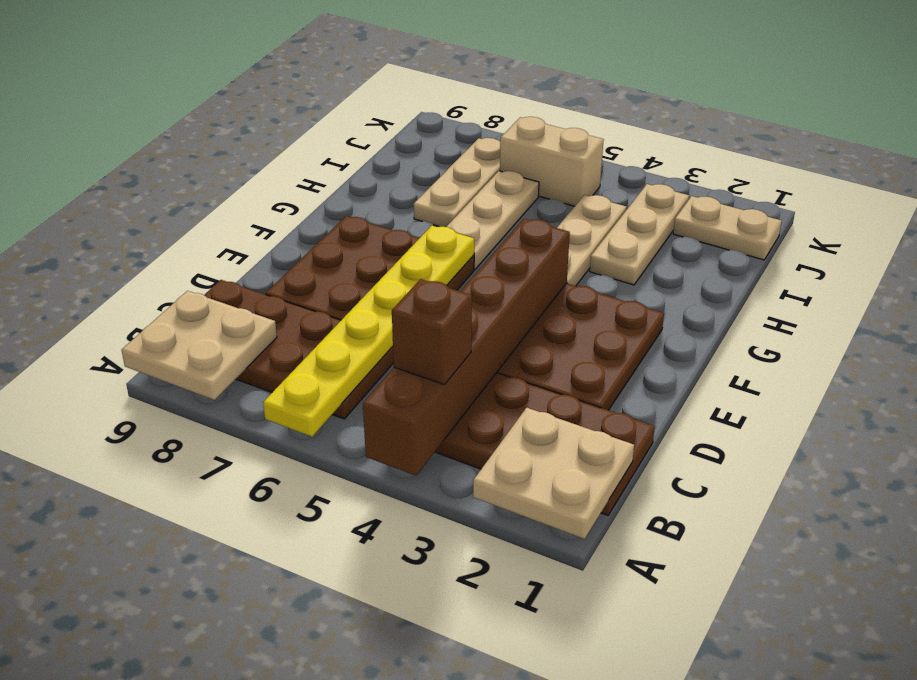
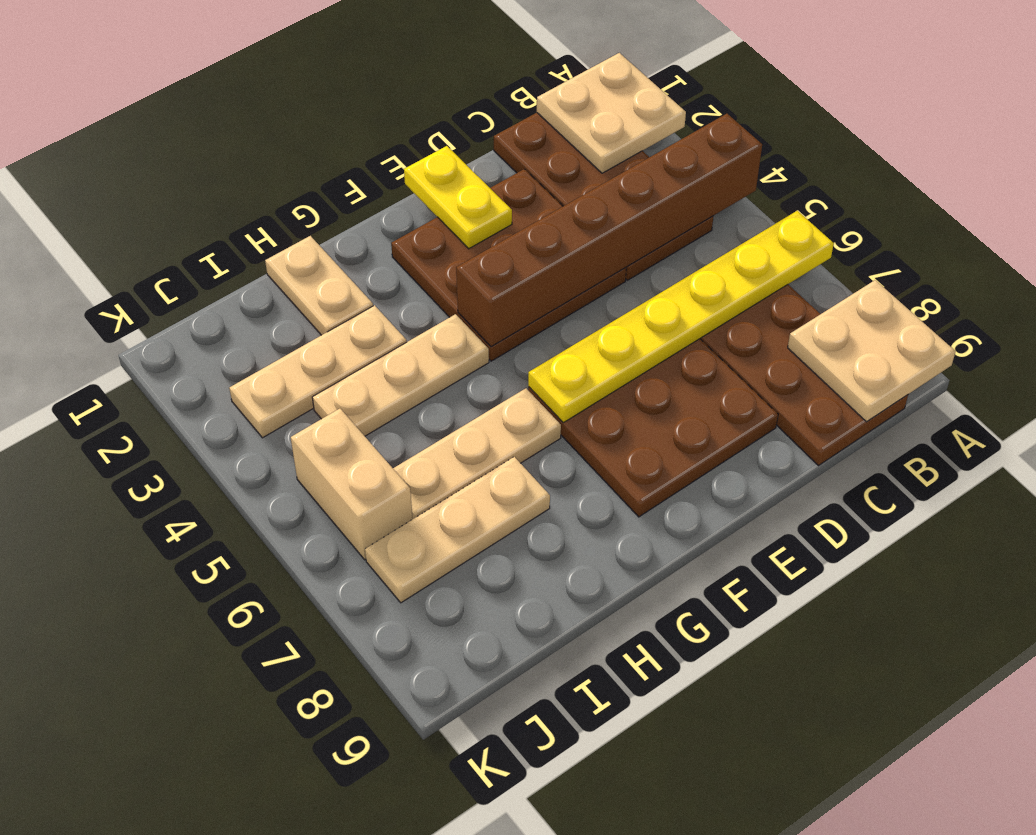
brown brick B4 level 3 -> none
none -> yellow plate E1:E2 level 2
tan plate J1:J2 level 1 -> tan plate H1:H2 level 1

